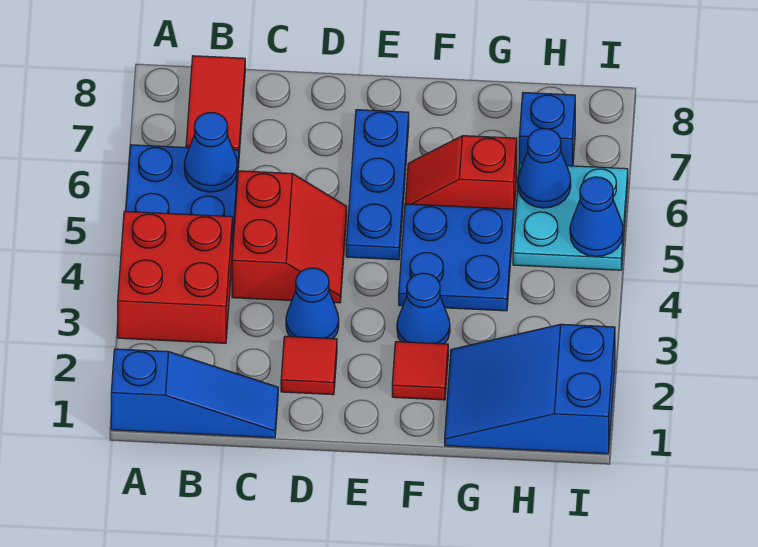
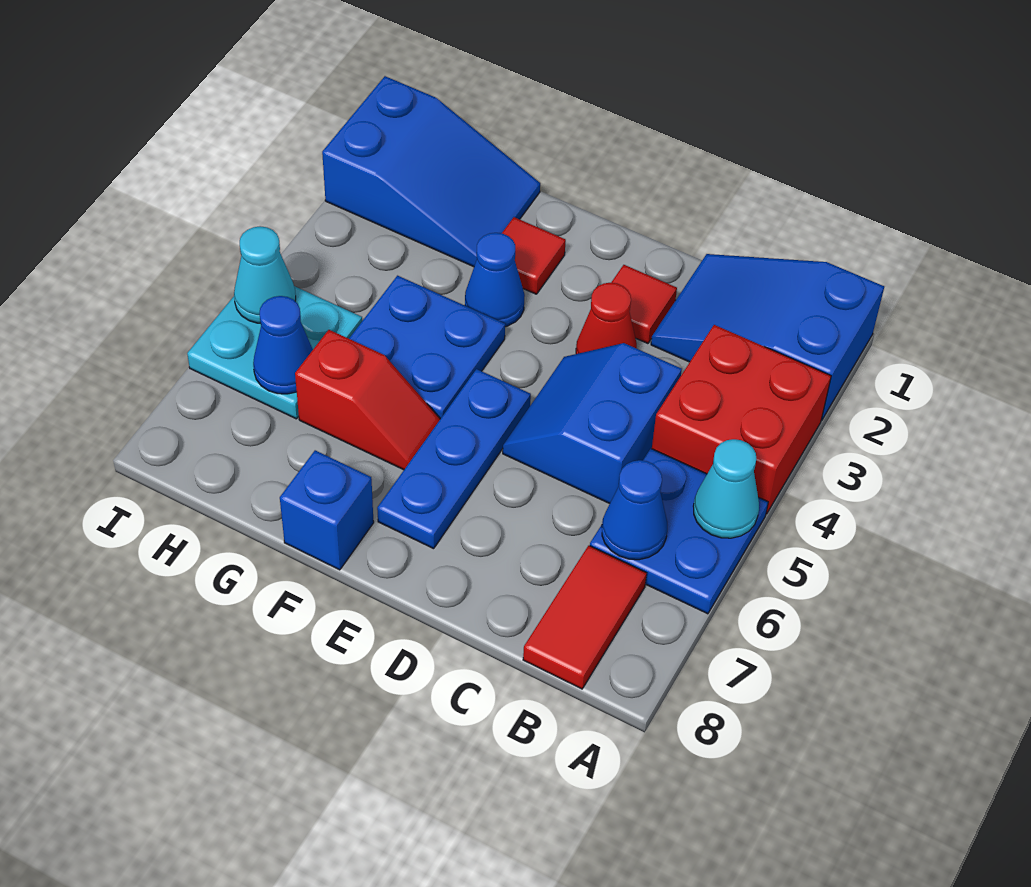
blue slope A1:C1 level 1 top A -> blue slope A1:C2 level 1 top A
none -> cyan cone A5 level 2
red slope C4:D5 level 1 top C -> blue slope C4:D5 level 1 top C
blue cone D3 level 1 -> red cone D3 level 1
blue brick H7 level 1 -> blue brick F8 level 1
blue cone I5 level 2 -> cyan cone I5 level 2

